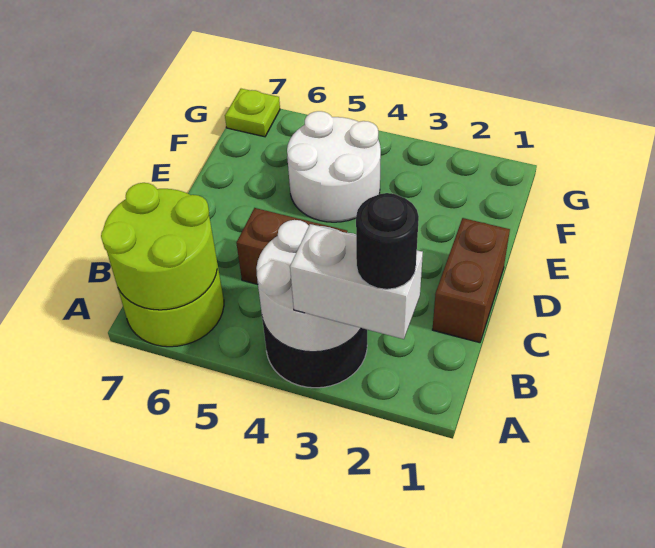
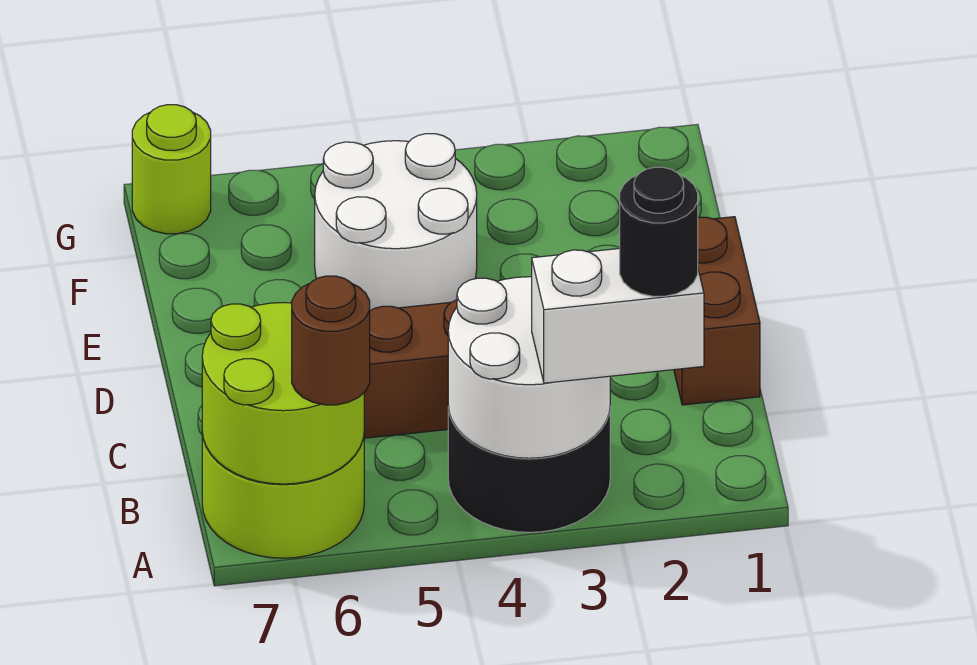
none -> brown round brick A6 level 3
lime plate G7 level 1 -> lime round brick G7 level 1

